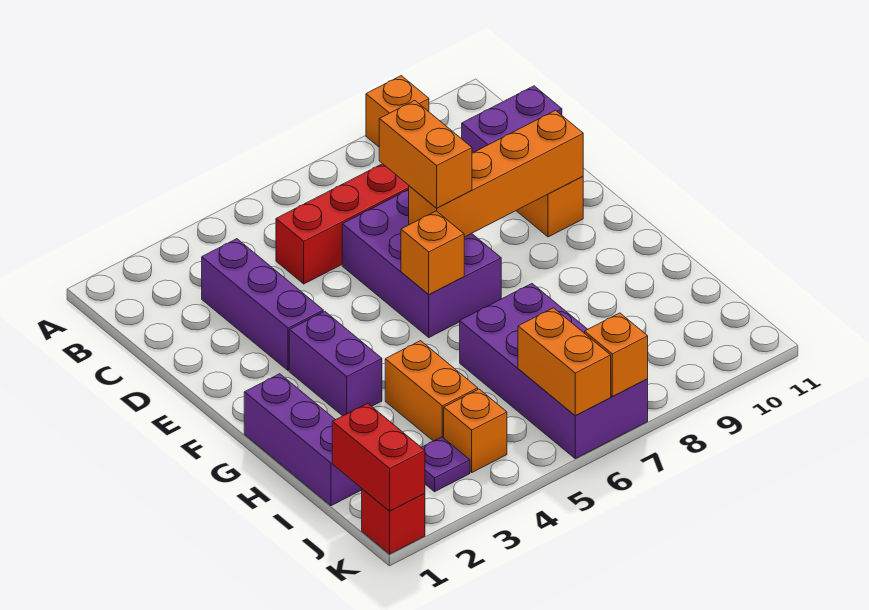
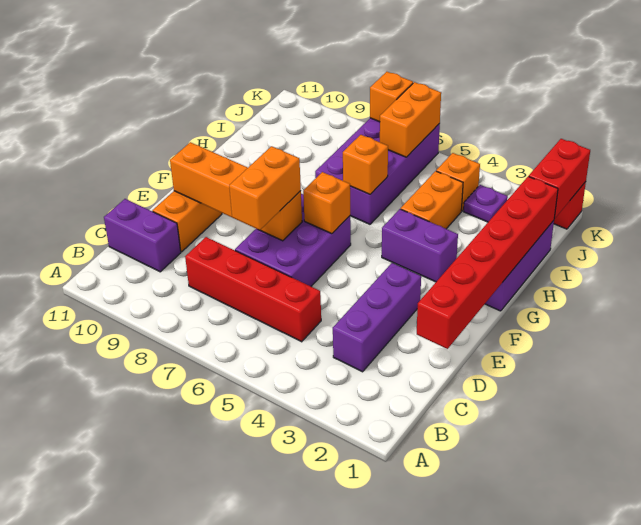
orange brick A9 level 1 -> orange brick H6 level 2
none -> red brick D1:I1 level 2
purple brick F3:G3 level 1 -> purple brick G3:G4 level 1

